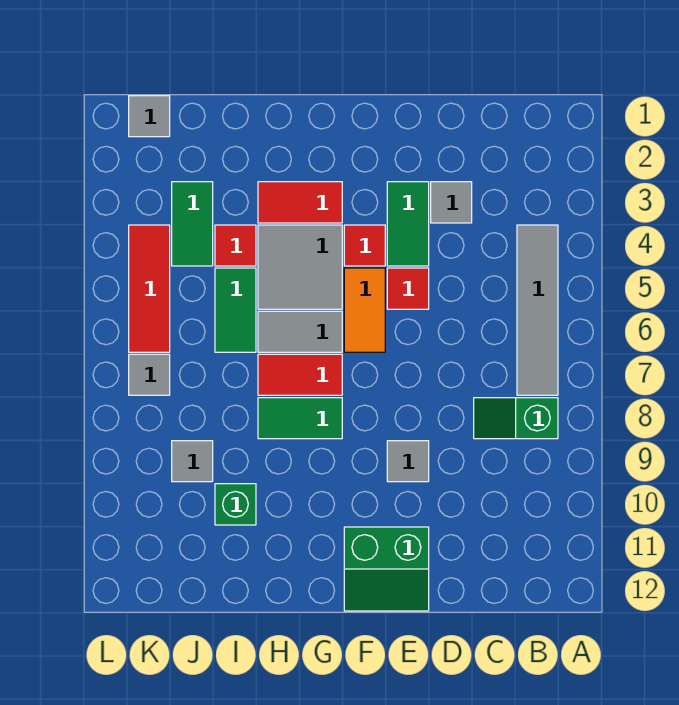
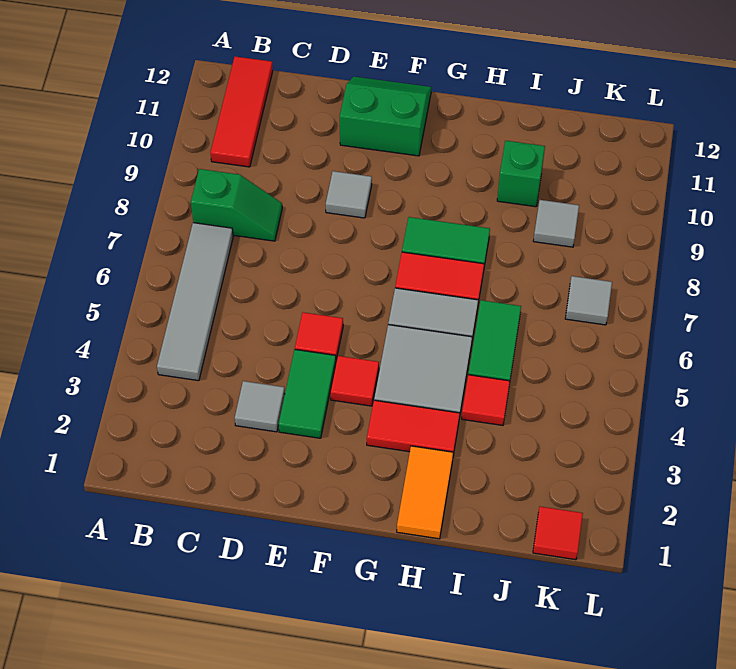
orange tile F5:F6 level 1 -> orange tile H1:H2 level 1
green tile J3:J4 level 1 -> none
grey tile K1 level 1 -> red tile K1 level 1
red tile K4:K6 level 1 -> red tile B10:B12 level 1

